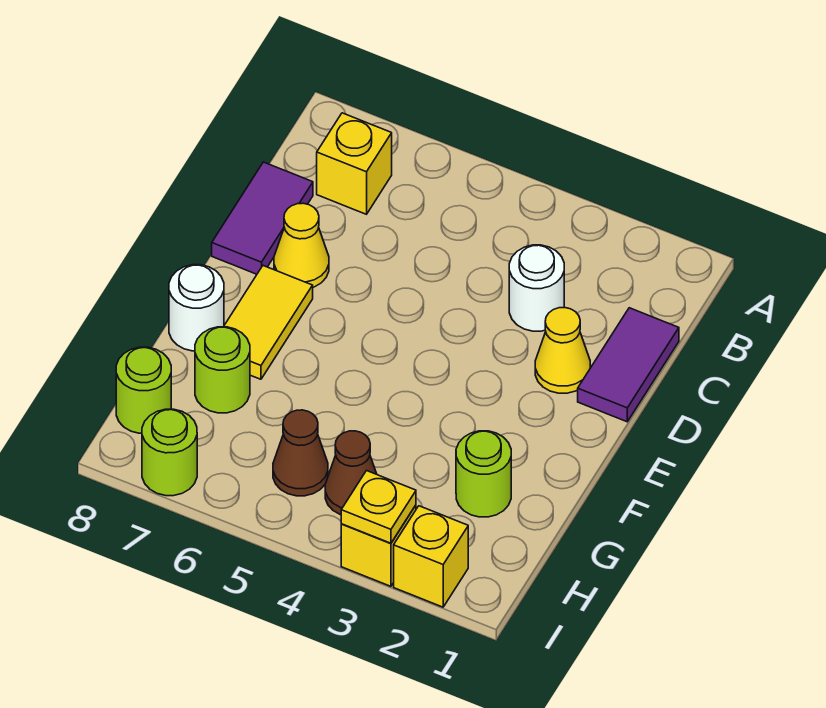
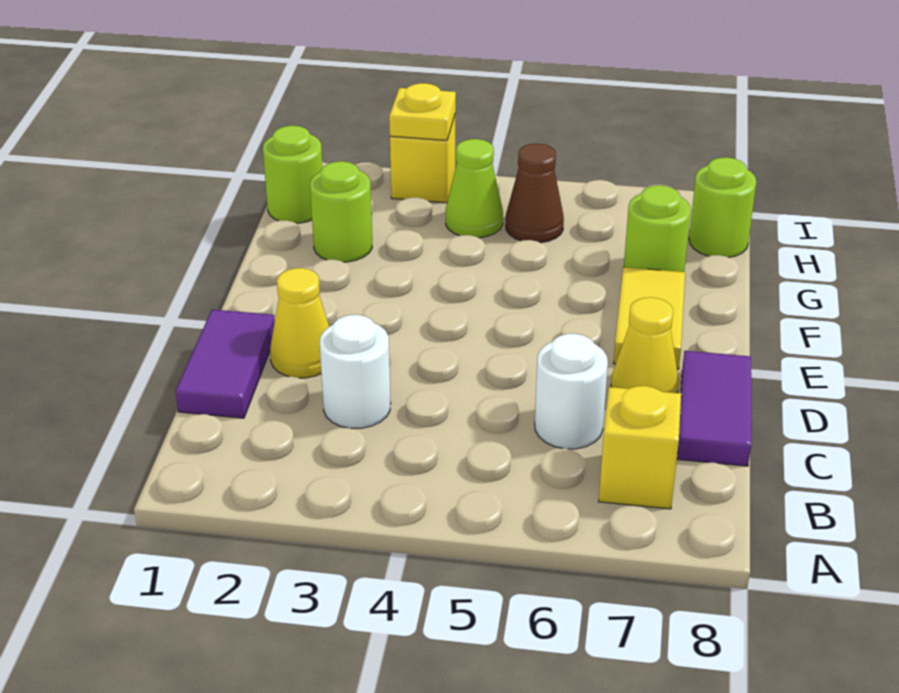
white round brick F8 level 1 -> white round brick C6 level 1
brown cone H4 level 1 -> lime cone H4 level 1
yellow brick I2 level 1 -> none
lime round brick I7 level 1 -> lime round brick H1 level 1

